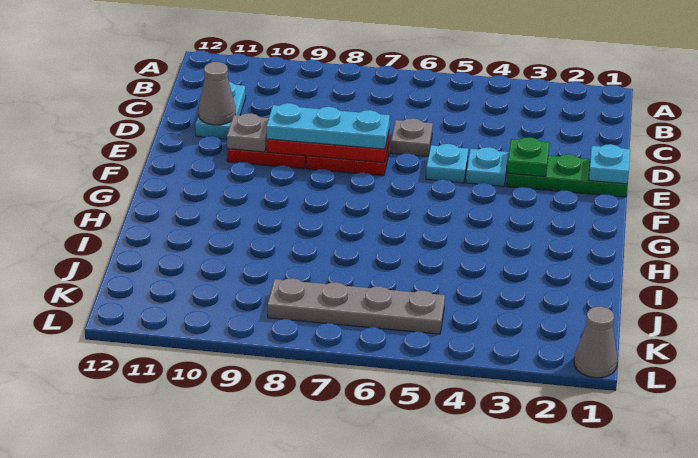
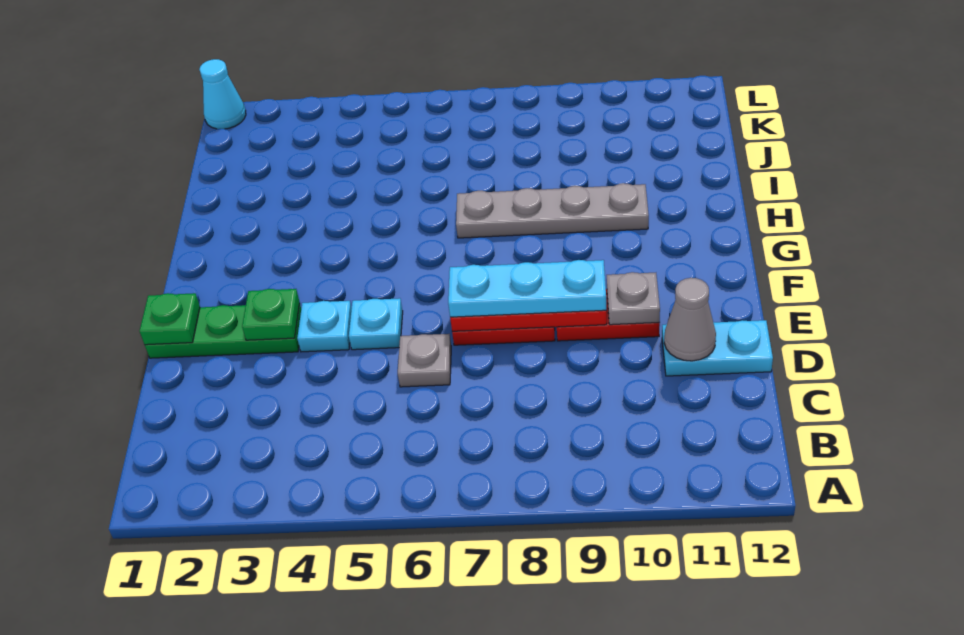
cyan plate C11:D11 level 1 -> cyan plate D11:D12 level 1
cyan plate E1 level 2 -> green plate E1 level 2
grey plate K5:K8 level 1 -> grey plate H7:H10 level 1
grey cone L1 level 1 -> cyan cone L1 level 1

